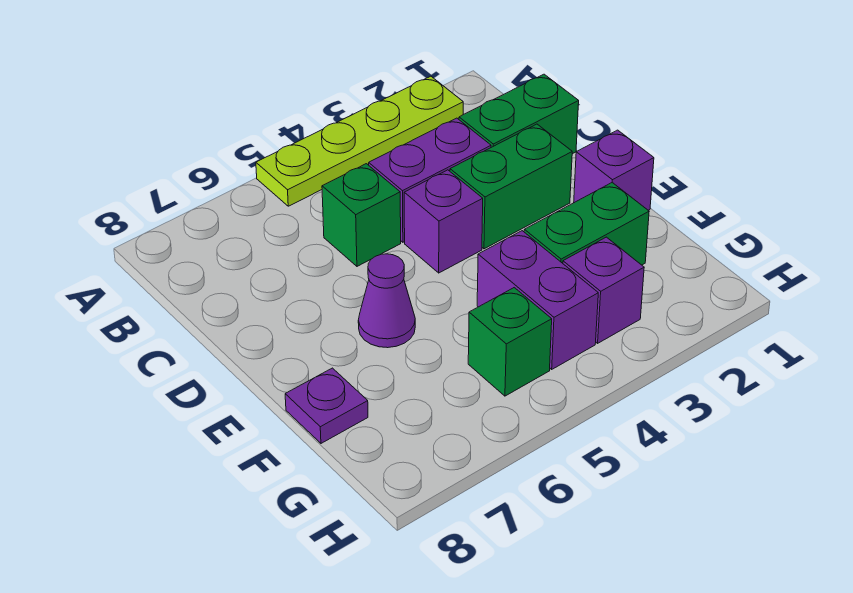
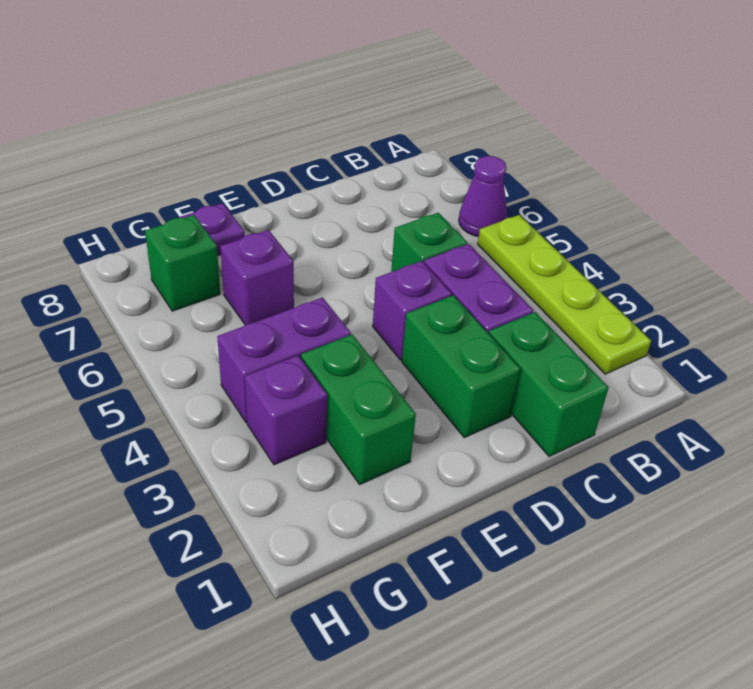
purple brick E1 level 1 -> purple brick F6 level 1
purple cone E6 level 1 -> purple cone A6 level 1
green brick G5 level 1 -> green brick G7 level 1

